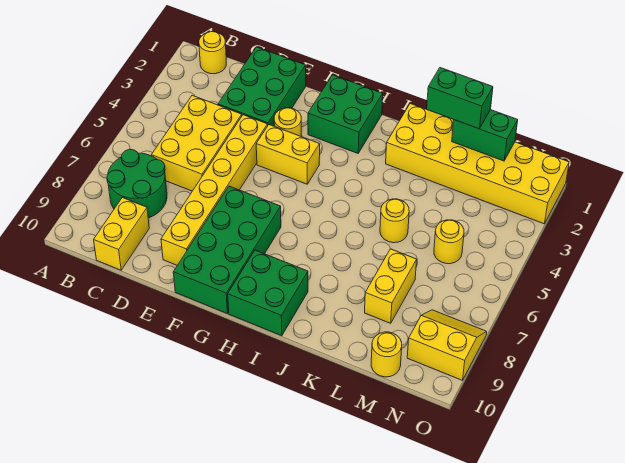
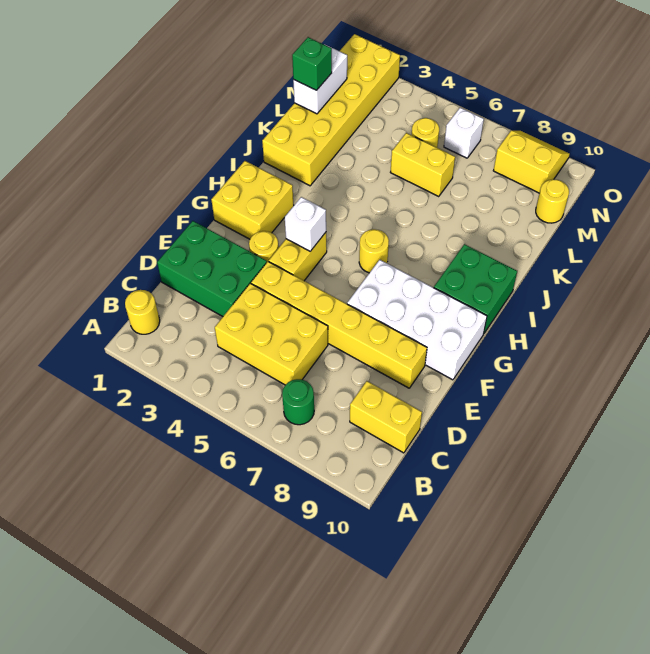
green round brick B7:C8 level 1 -> green round brick B7 level 1
green brick F7:G10 level 1 -> white brick F7:G10 level 1
green brick G1:H2 level 1 -> yellow brick G1:H2 level 1
none -> white brick G4 level 2
green brick K1:L1 level 3 -> green brick L1 level 3
yellow round brick K5 level 1 -> yellow round brick H6 level 1
green brick L1:M1 level 2 -> white brick L1:M1 level 2
yellow brick L7:L8 level 1 -> yellow brick L5:L6 level 1
none -> white brick N6 level 1
yellow slope N8:O9 level 1 top 9 -> yellow slope N8:O9 level 1 top N

